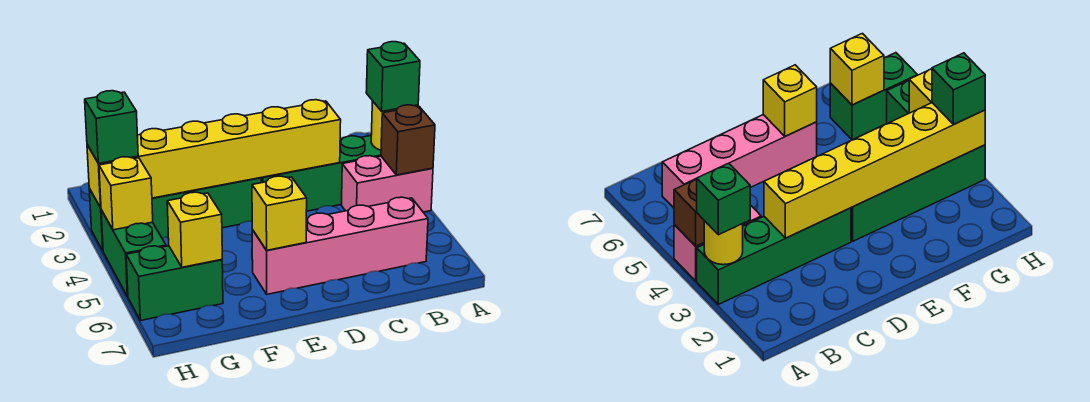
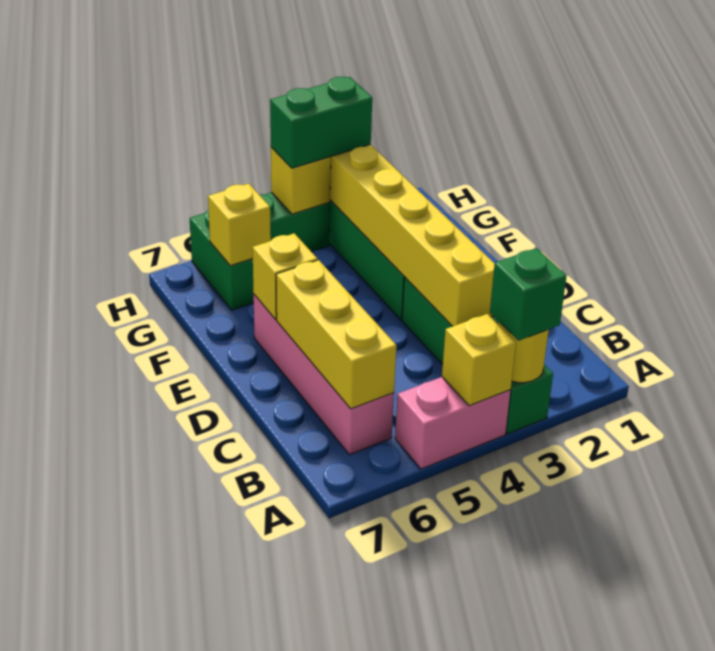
pink brick A4:B4 level 1 -> pink brick A4:A5 level 1
brown brick A4 level 2 -> yellow brick A4 level 2
none -> yellow brick B6:D6 level 2
green brick H3 level 3 -> green brick H3:H4 level 3

